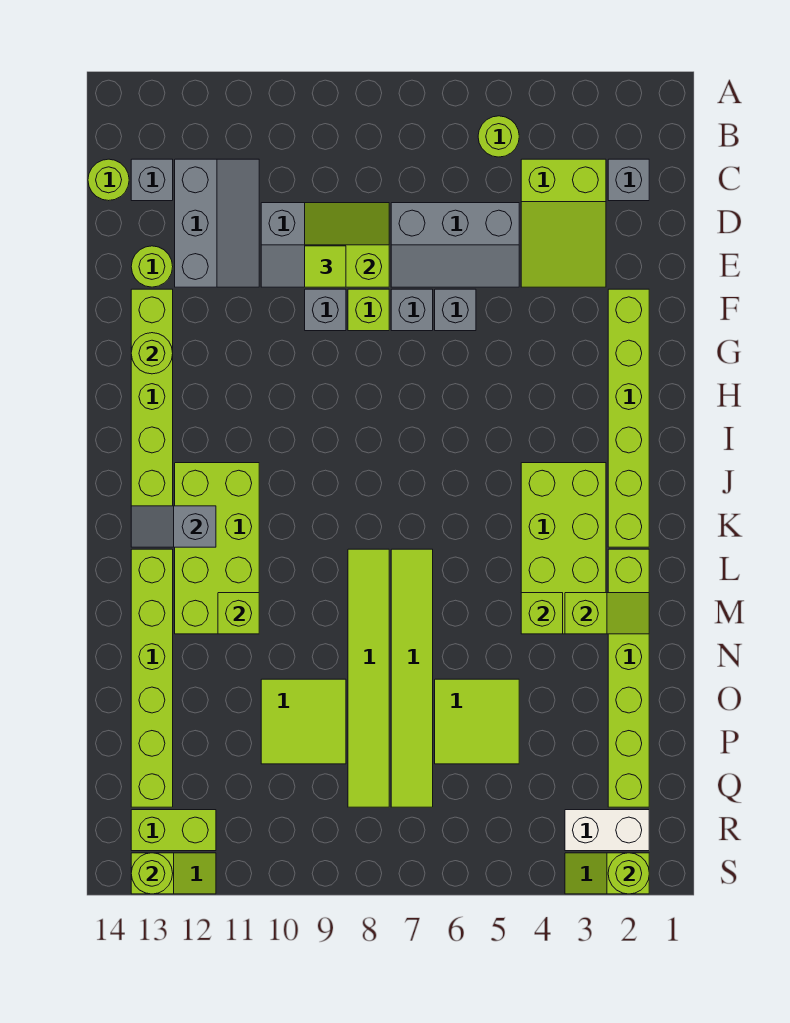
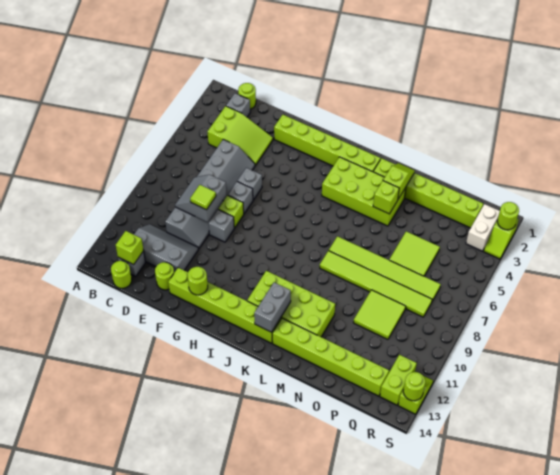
lime round brick B5 level 1 -> lime round brick C1 level 1
lime slope D8:E9 level 2 top E -> grey slope D8:E9 level 2 top E
grey slope K12:K13 level 2 top 12 -> grey brick K12:K13 level 2
lime brick M11 level 2 -> lime brick C13 level 2

